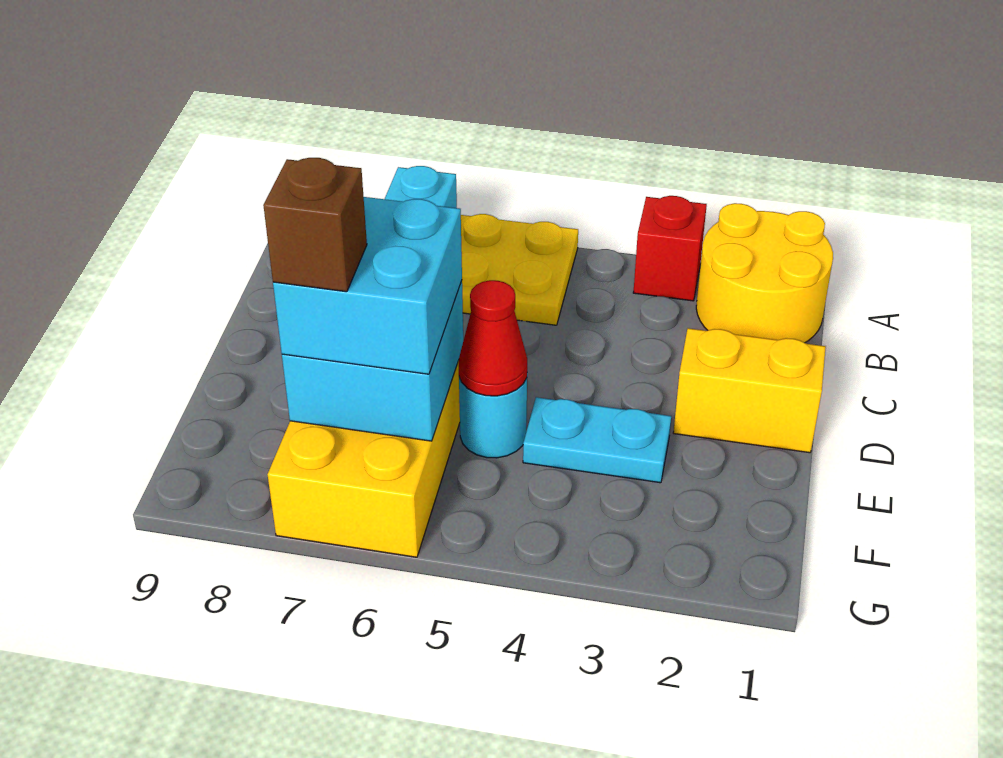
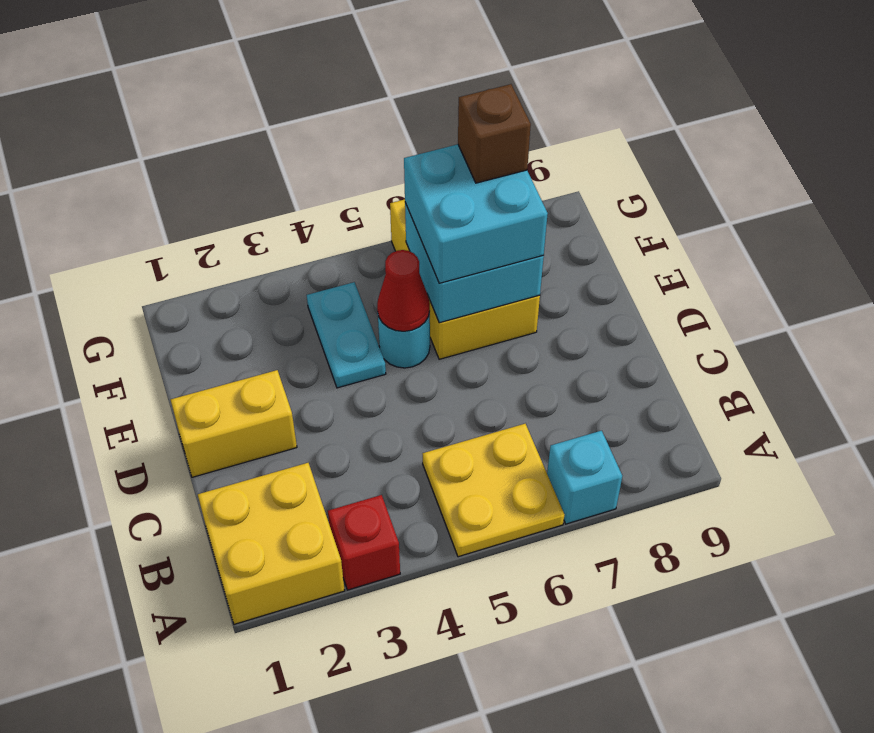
yellow round brick A1:B2 level 1 -> yellow brick A1:B2 level 1
cyan plate E3:E4 level 1 -> cyan plate E4:F4 level 1

